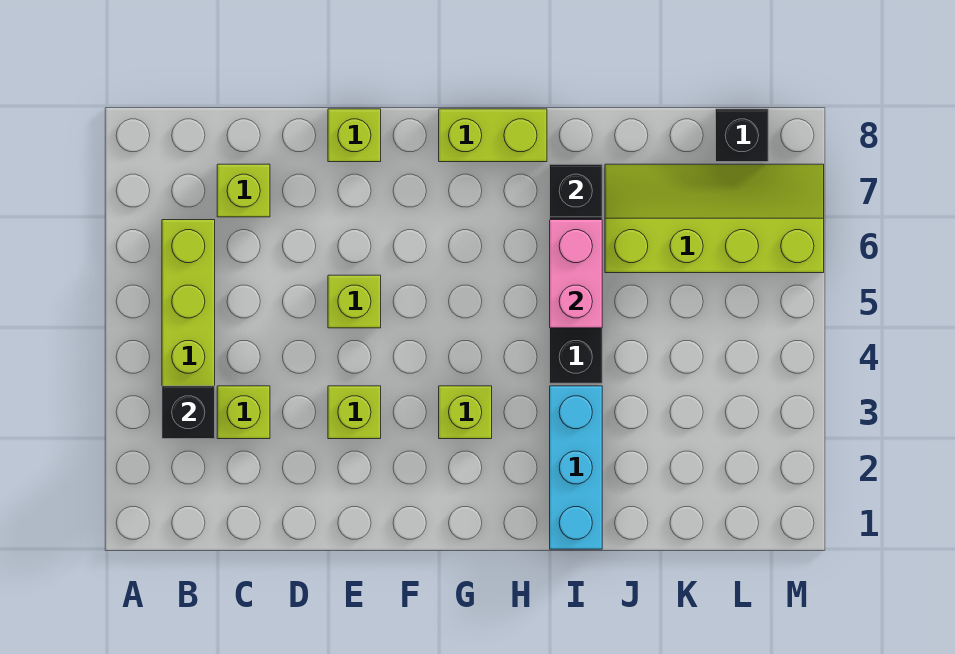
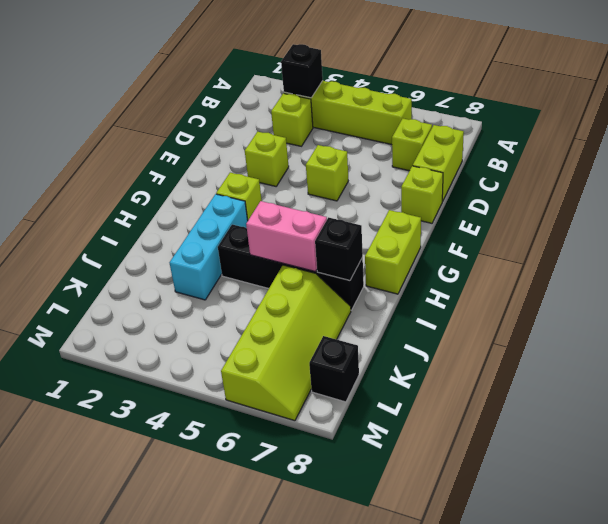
none -> lime brick C8:D8 level 1
cyan brick I1:I3 level 1 -> cyan brick H3:J3 level 1

